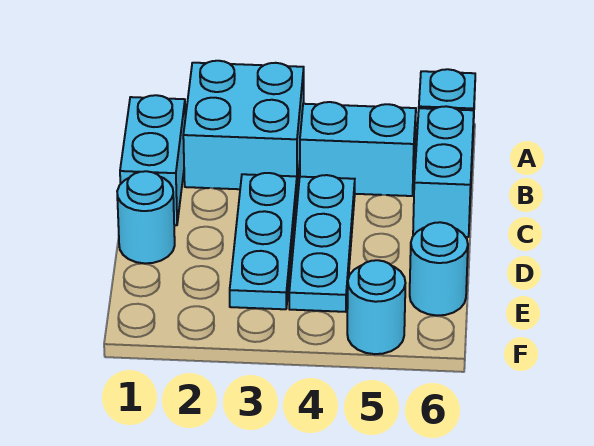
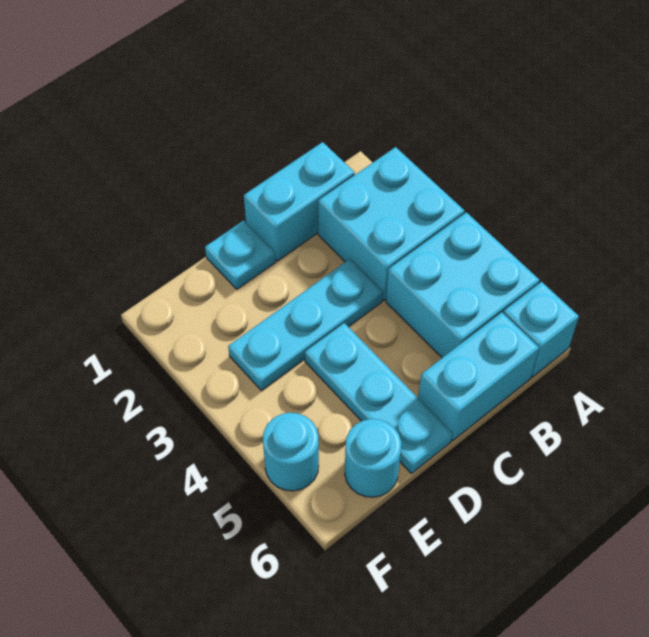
cyan brick B4:B5 level 1 -> cyan brick A4:B5 level 1
cyan plate C4:E4 level 1 -> cyan plate D4:D6 level 1
cyan round brick D1 level 1 -> cyan plate D1 level 1

